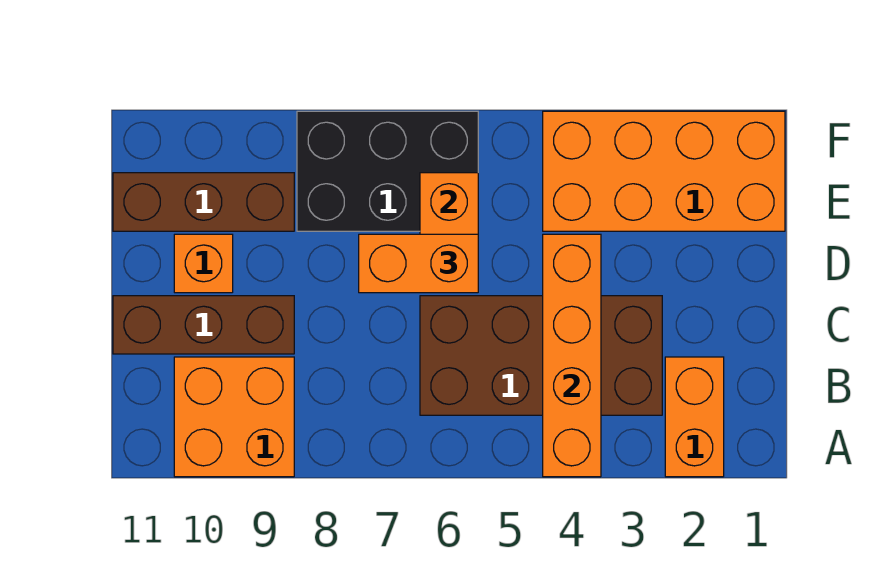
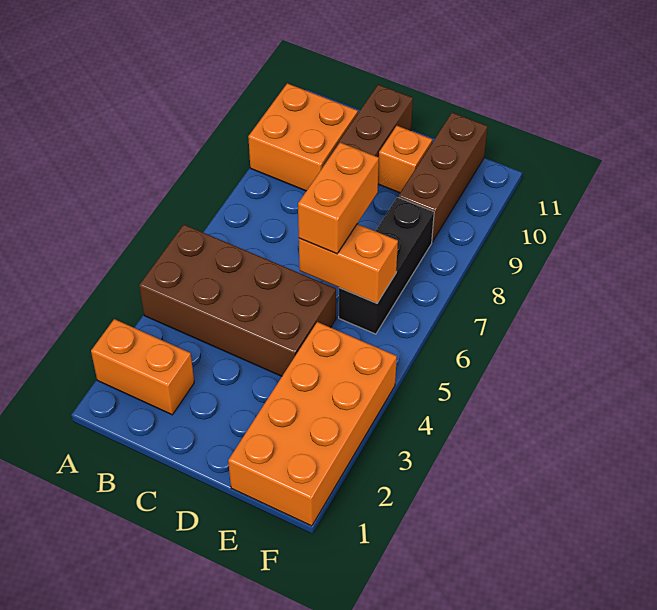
orange brick A4:D4 level 2 -> none
brown brick B3:C6 level 1 -> brown brick A4:D5 level 1
black brick E6:F8 level 1 -> black brick E6:E8 level 1

